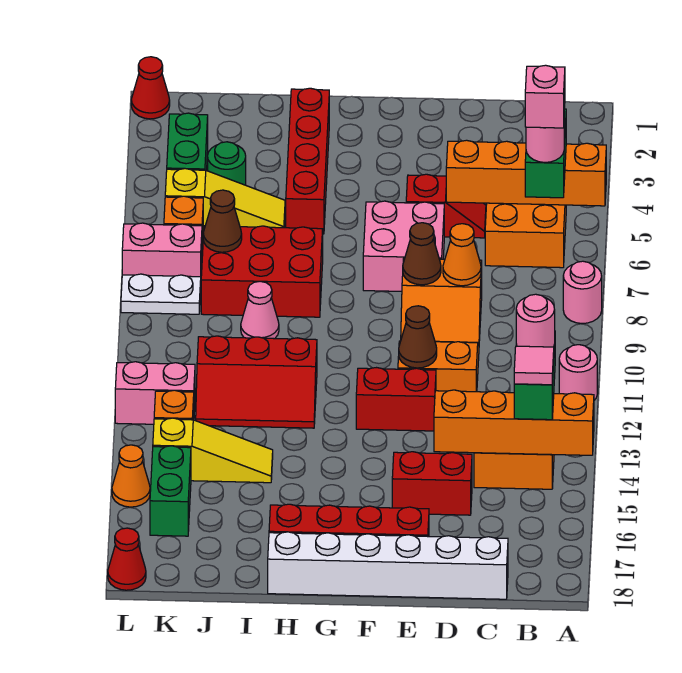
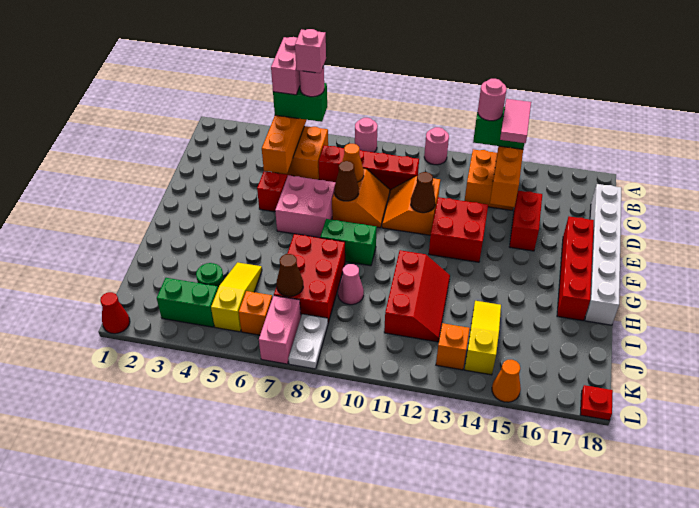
pink tile B14 level 4 -> pink tile B14:C14 level 4
red brick E12:F12 level 1 -> red brick E12:F13 level 1
red brick H2:H5 level 1 -> red brick C7:C10 level 1
pink brick K12:L12 level 1 -> pink brick A5:B5 level 4
green brick K15:K16 level 1 -> green brick G8:G9 level 1
red cone L18 level 1 -> red plate L18 level 1

